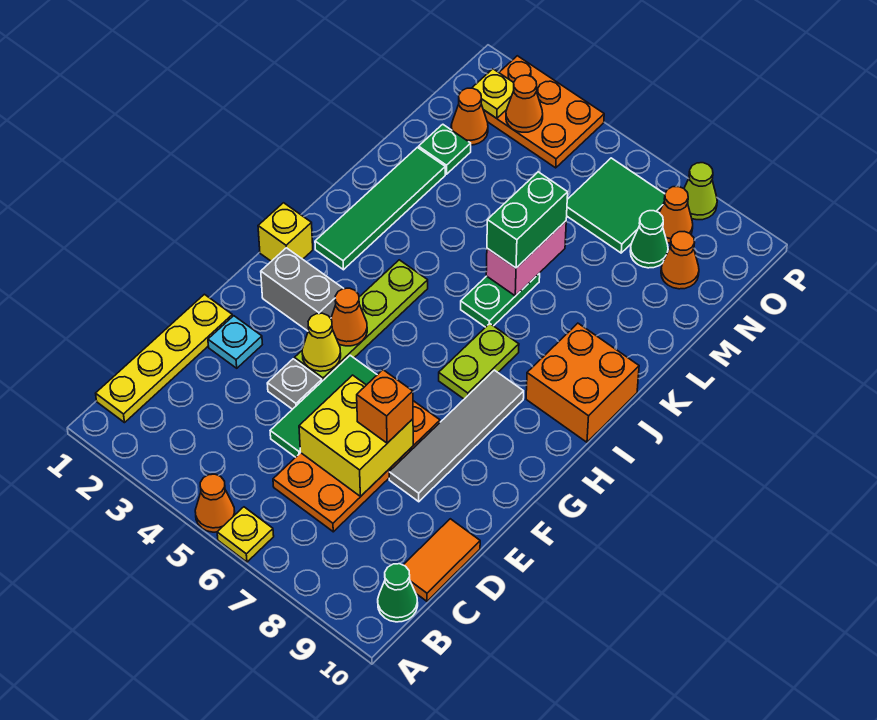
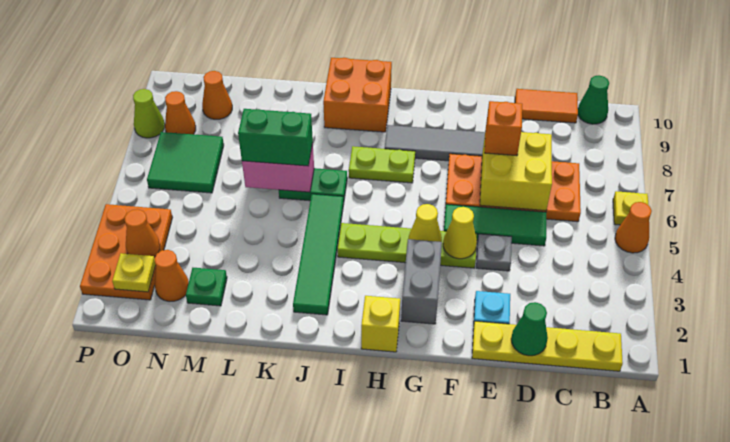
orange cone G4 level 2 -> yellow cone G4 level 2
green tile I2:L2 level 1 -> green tile J2:J5 level 1
green cone N8 level 1 -> green cone D1 level 2

